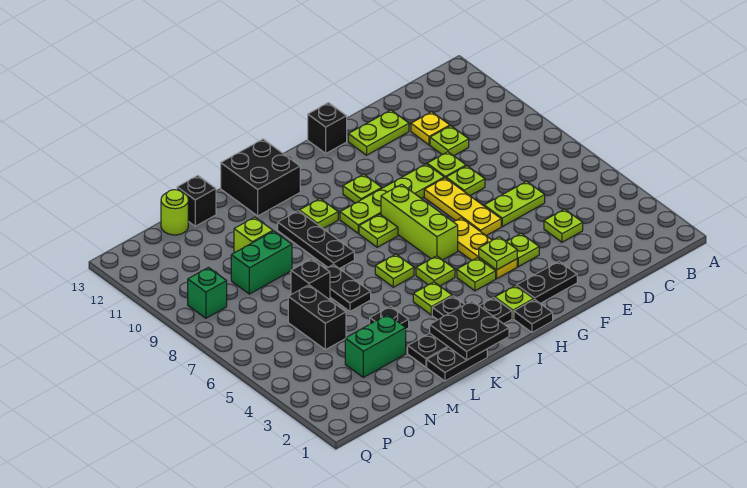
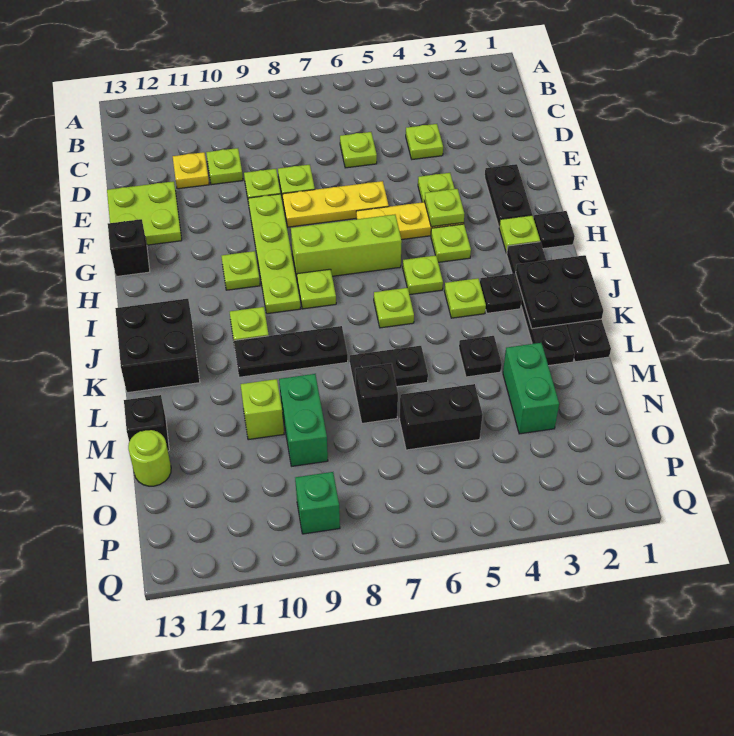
lime plate D6:E6 level 1 -> lime plate D6 level 1
lime plate E12:F12 level 1 -> lime plate E12:F13 level 1

